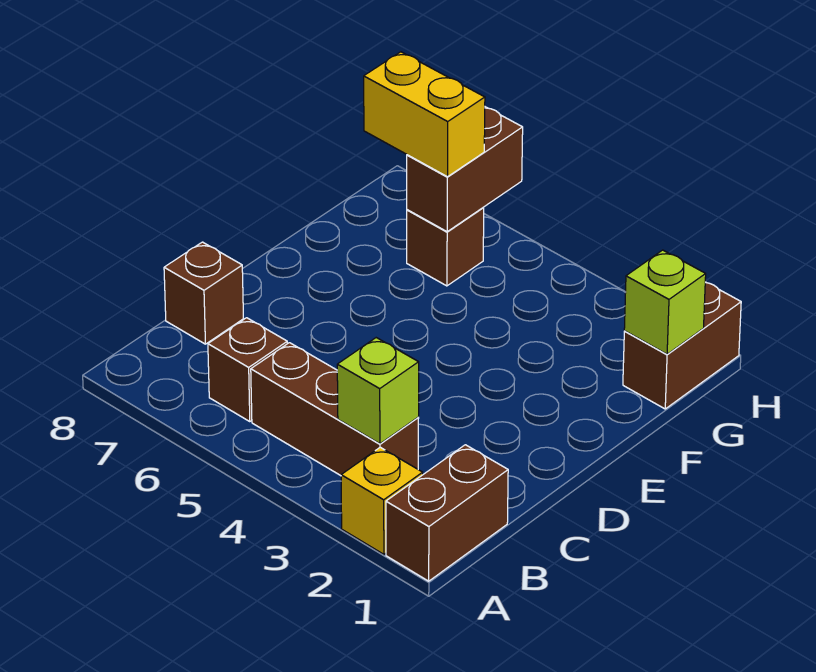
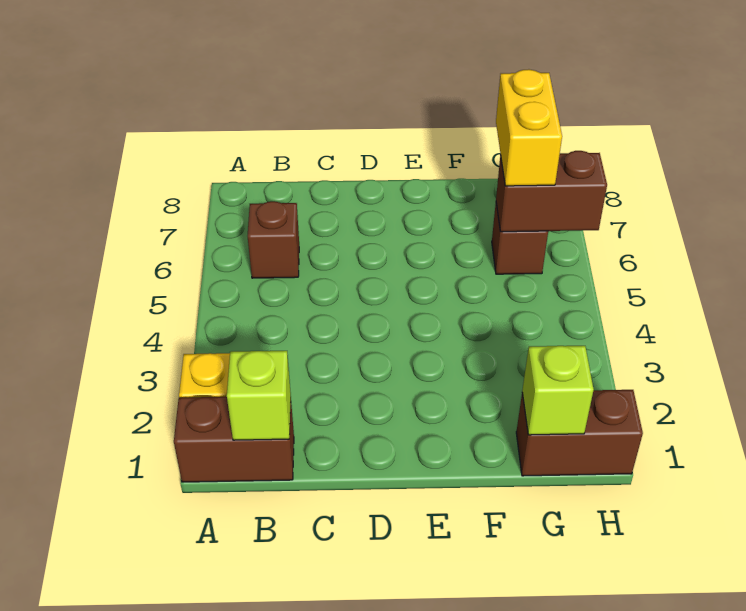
brown brick B3:B5 level 1 -> none
lime brick B3 level 2 -> lime brick B1 level 2
brown brick C8 level 1 -> none

